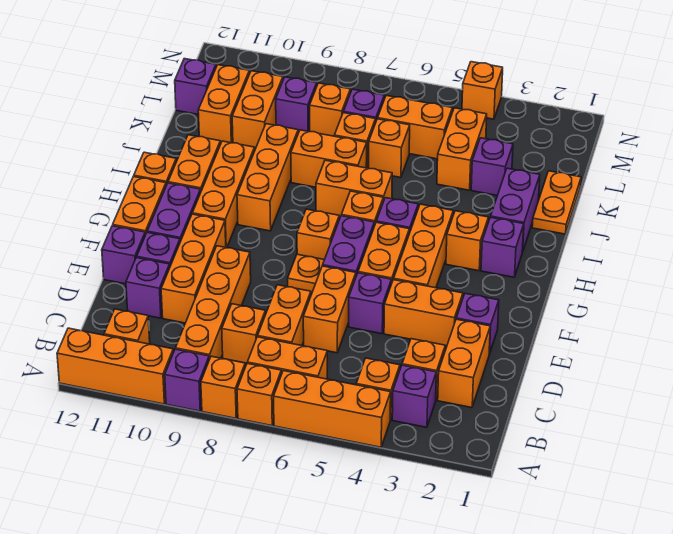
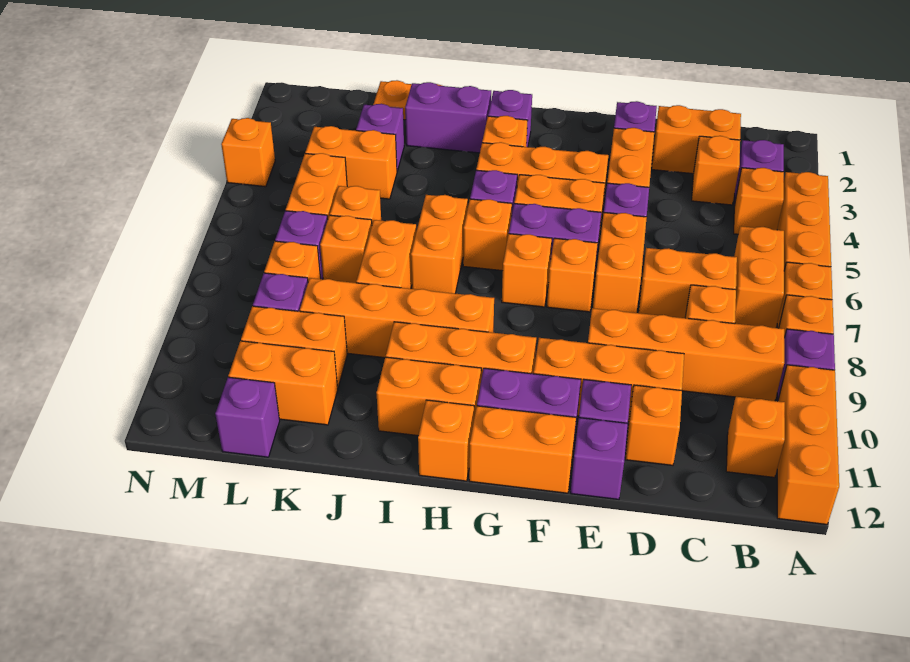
orange brick D6:E6 level 1 -> orange brick E6:E7 level 1
purple brick D11 level 1 -> orange brick D11 level 1
orange plate F7 level 1 -> orange brick F7 level 1
orange brick H9:J9 level 1 -> orange brick H9:K9 level 1

